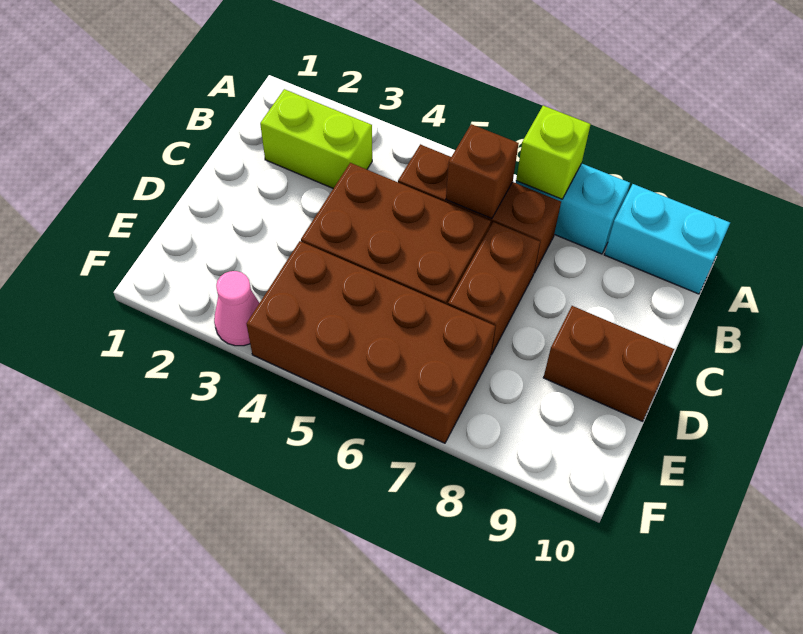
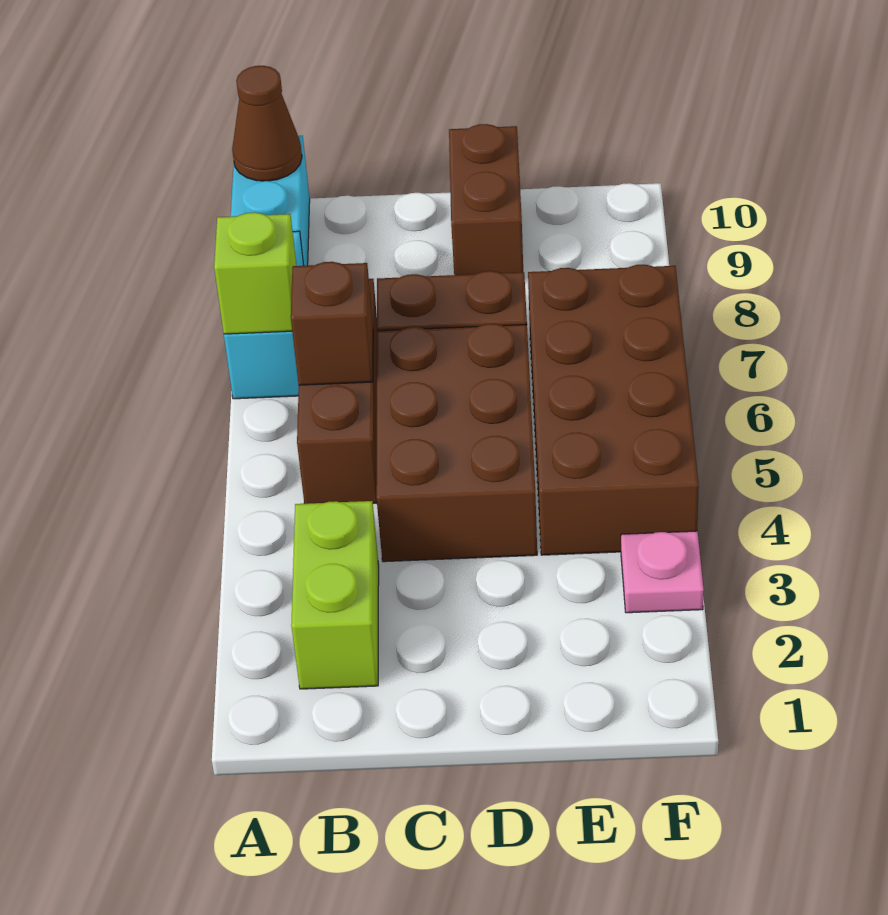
none -> brown cone A10 level 2
pink cone F3 level 1 -> pink plate F3 level 1

